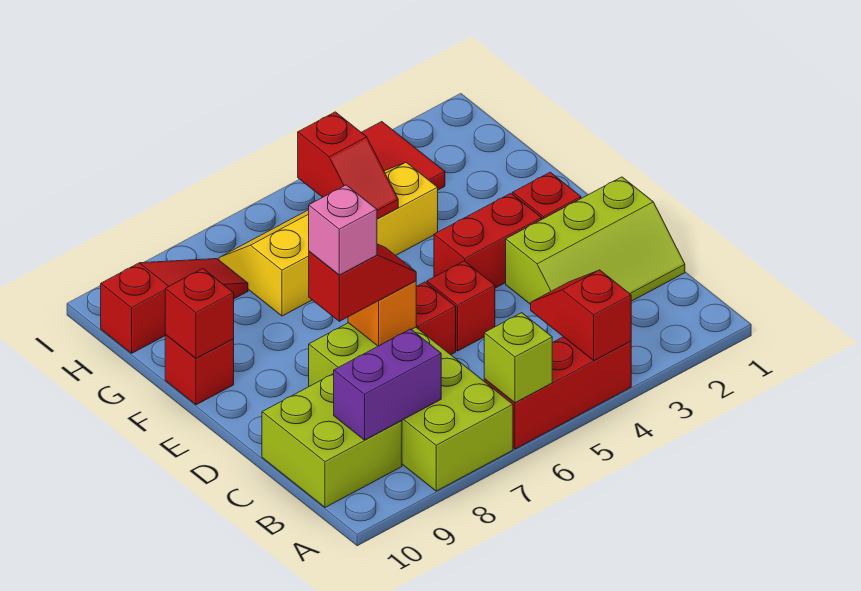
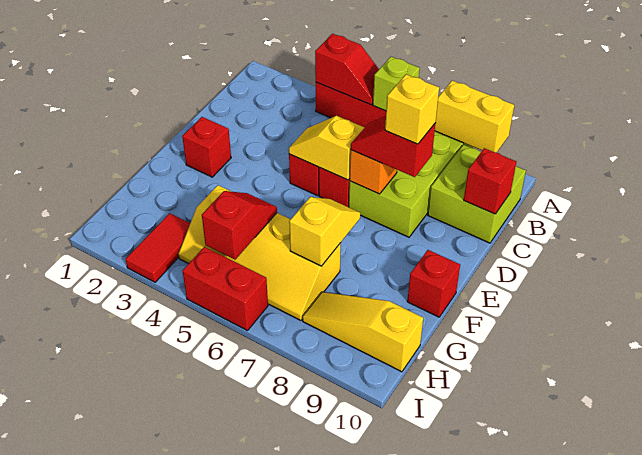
red slope A4:B4 level 2 top A -> red slope A4:A5 level 2 top 4
none -> yellow brick A8:A9 level 2
purple brick B8:B9 level 2 -> none
lime slope C1:D3 level 1 top D -> none
none -> yellow slope D5:D6 level 2 top 6
pink brick D8 level 4 -> yellow brick D8 level 4
red brick E3:E4 level 1 -> red brick I5:I6 level 1
none -> yellow slope F7:G7 level 2 top G
red brick F10 level 2 -> red brick C10 level 2
red slope H8:H10 level 1 top 10 -> yellow slope H8:H10 level 1 top 10

